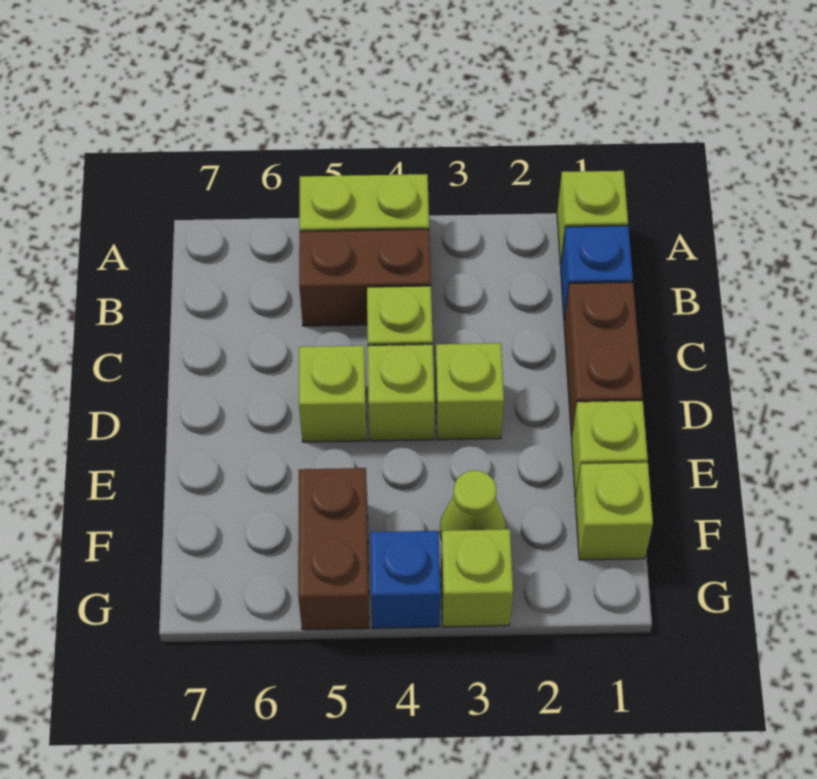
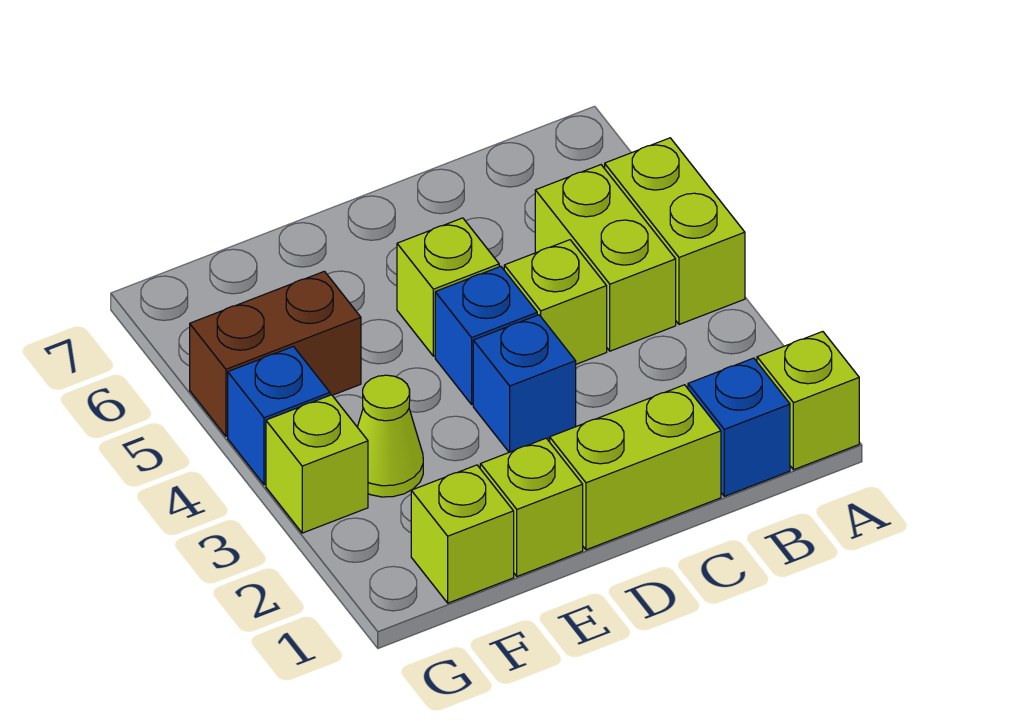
brown brick B4:B5 level 1 -> lime brick B4:B5 level 1
brown brick C1:D1 level 1 -> lime brick C1:D1 level 1
lime brick D3 level 1 -> blue brick D3 level 1
lime brick D4 level 1 -> blue brick D4 level 1

